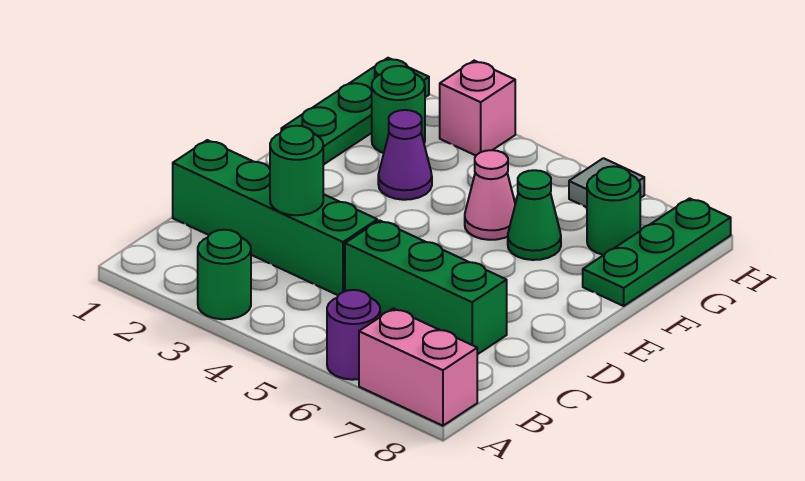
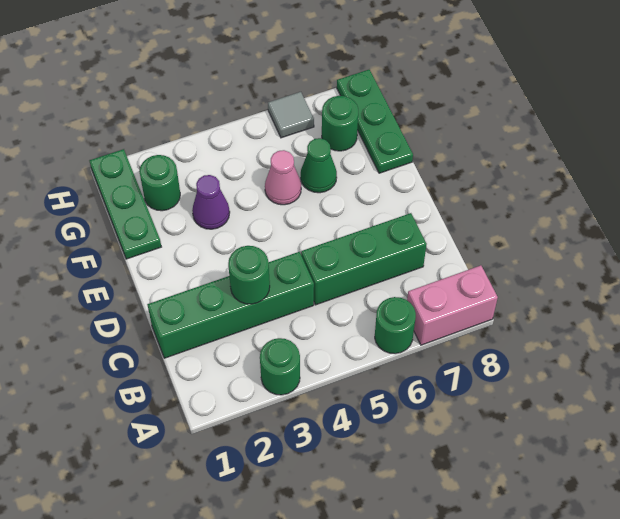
purple round brick A6 level 1 -> green round brick A6 level 1
pink brick H3 level 1 -> none

